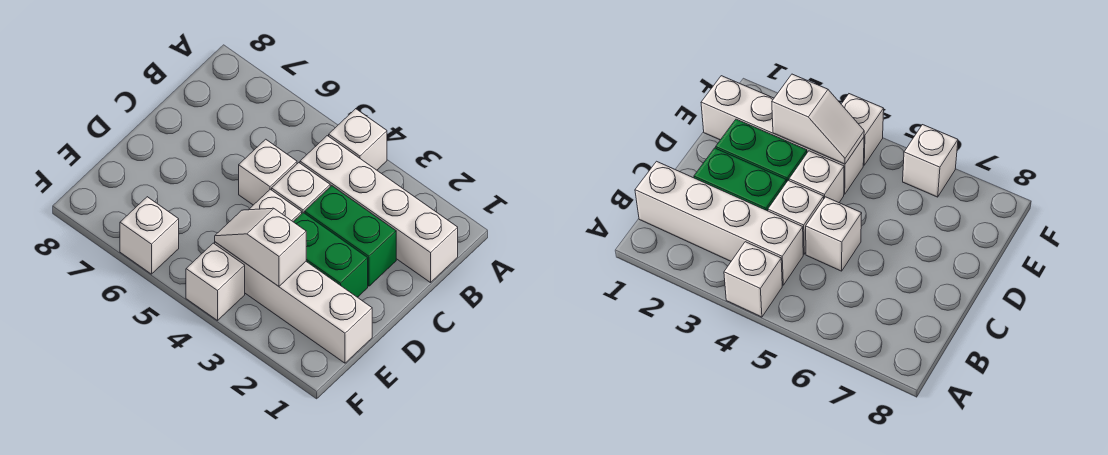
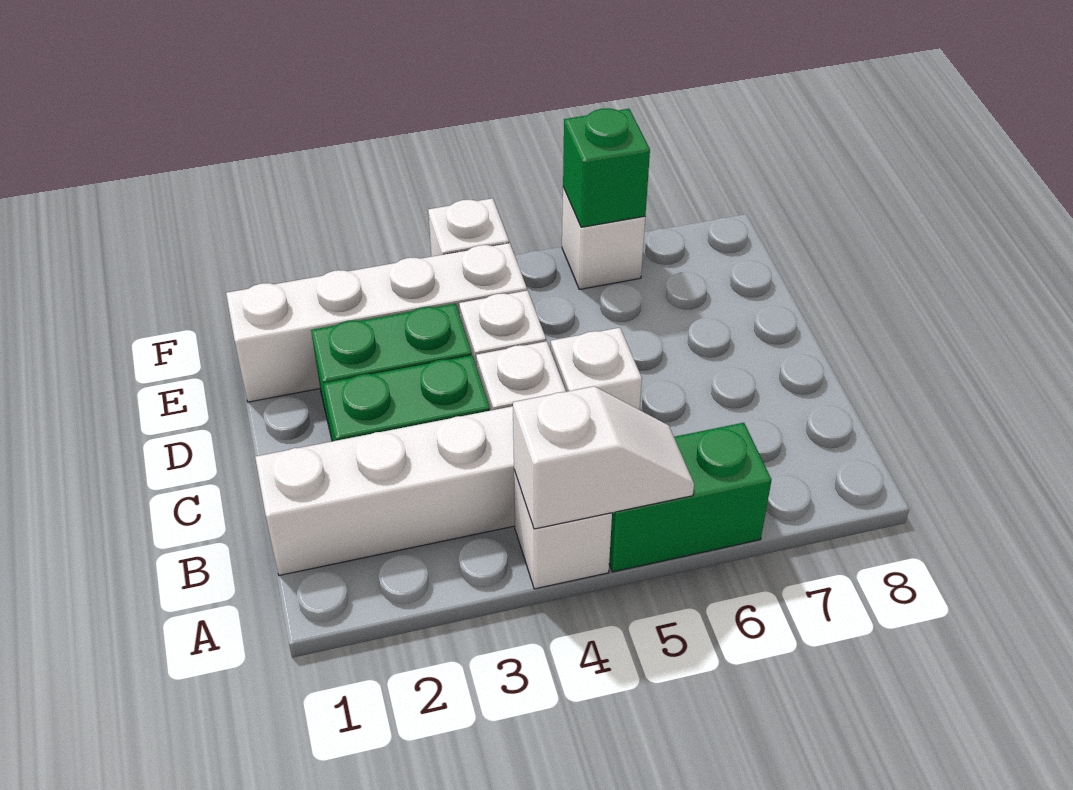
none -> green brick A5:A6 level 1
white slope E3:E4 level 2 top 3 -> white slope A4:A5 level 2 top 4
none -> green brick F6 level 2

